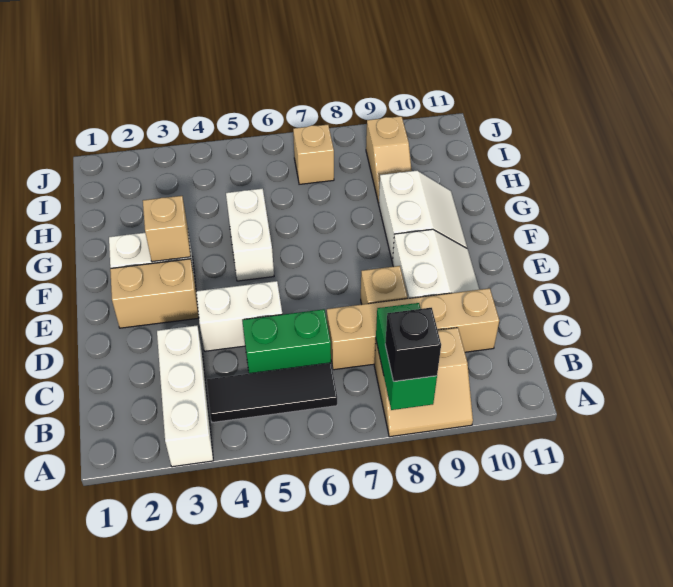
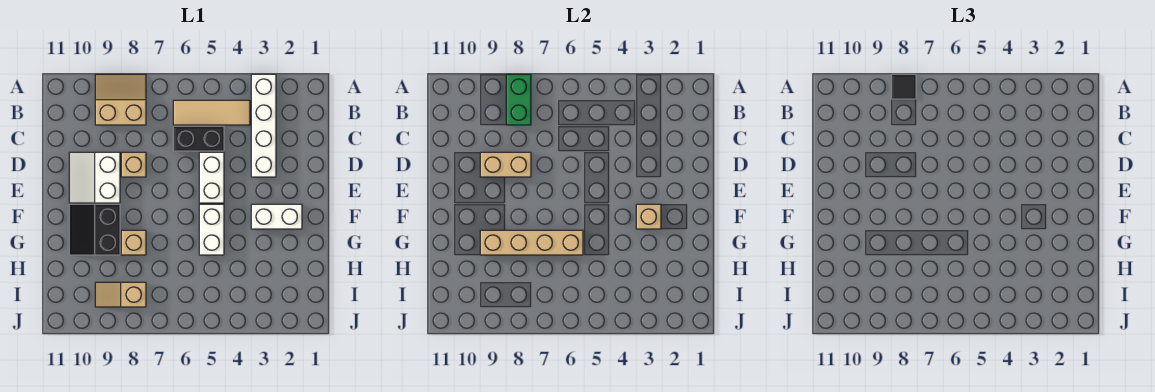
white brick A3:C3 level 1 -> white brick A3:D3 level 1
black brick A8 level 3 -> black tile A8 level 3
black tile B4:B6 level 1 -> tan tile B4:B6 level 1
green brick C5:C6 level 1 -> black brick C5:C6 level 1
tan brick C7:C10 level 1 -> tan brick G6:G9 level 2
white brick D4:D5 level 1 -> white brick D5:E5 level 1
tan brick E2:E3 level 1 -> tan brick D8:D9 level 2
white slope F9:G10 level 1 top 9 -> black slope F9:G10 level 1 top 9
tan slope H9:I9 level 1 top I -> tan slope I8:I9 level 1 top 8
tan brick I7 level 1 -> tan brick G8 level 1

